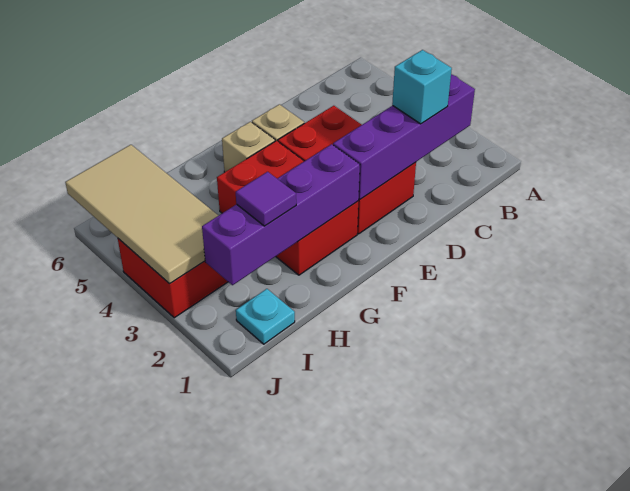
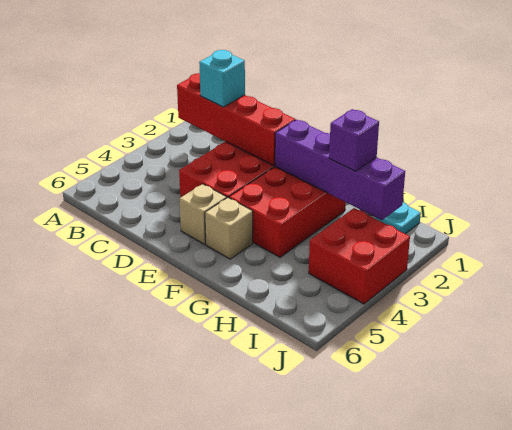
purple brick B2:E2 level 2 -> red brick B2:E2 level 2
purple tile H2 level 3 -> purple brick H2 level 3
tan tile I3:J6 level 2 -> none

